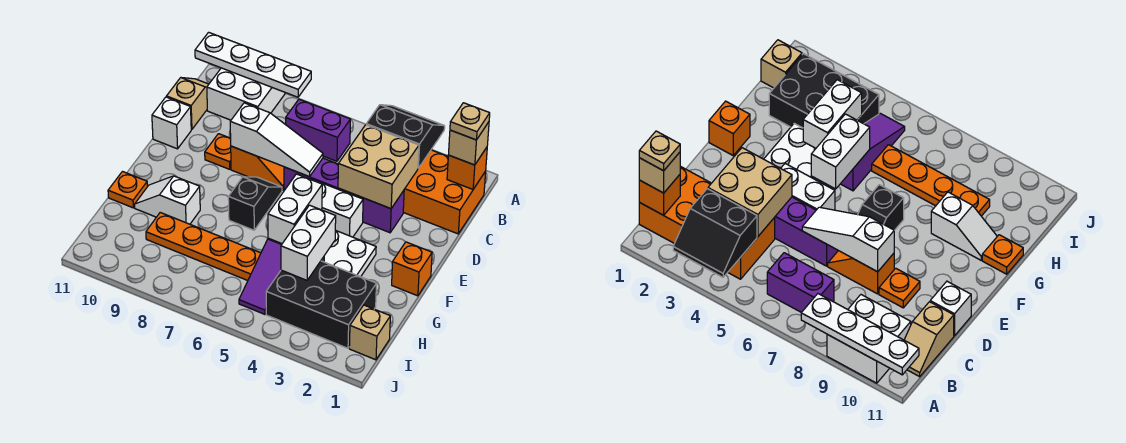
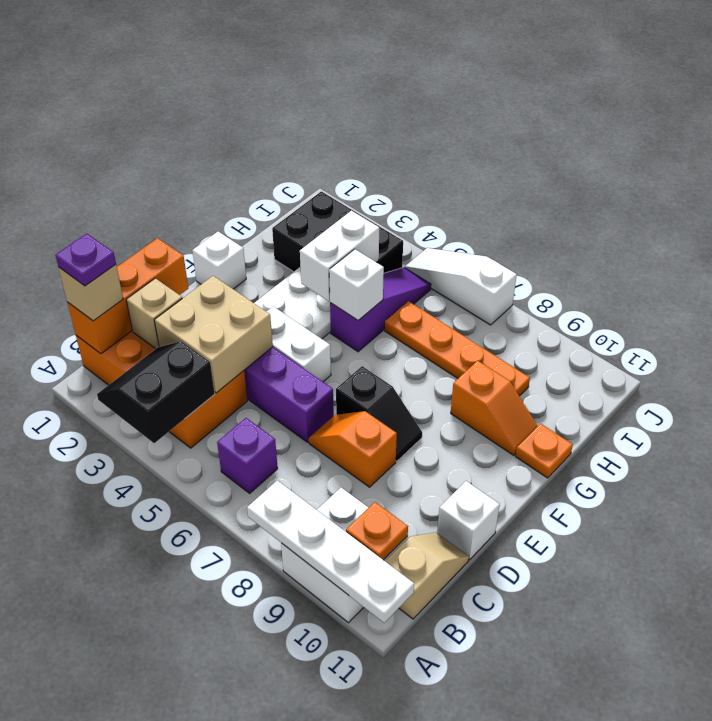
black slope A3:B4 level 2 top B -> black slope A3:B4 level 2 top 4
orange brick B1 level 2 -> orange brick B1:D1 level 2
tan plate B1 level 4 -> purple plate B1 level 4
purple brick B6:B7 level 1 -> purple brick B6 level 1
tan slope B11:C11 level 1 top C -> tan slope B11:C11 level 1 top B
white slope D6:D8 level 2 top 8 -> white slope J5:J7 level 1 top 7
orange plate D9 level 1 -> orange plate B10 level 2
black slope E7:F7 level 1 top F -> black slope E7:E8 level 1 top 7
orange brick F1 level 1 -> white brick F1 level 1
white brick F5:G5 level 2 -> white brick G5 level 2
white slope G9:G10 level 1 top 9 -> orange slope G9:G10 level 1 top 9
tan brick I1 level 1 -> tan brick C2 level 2

